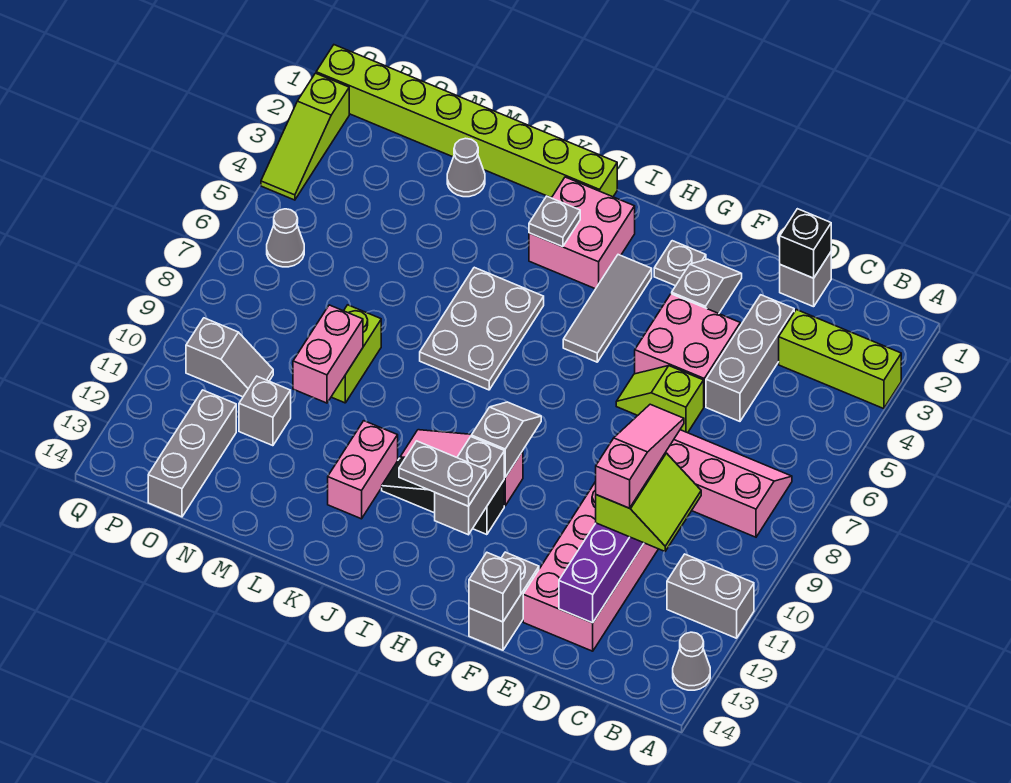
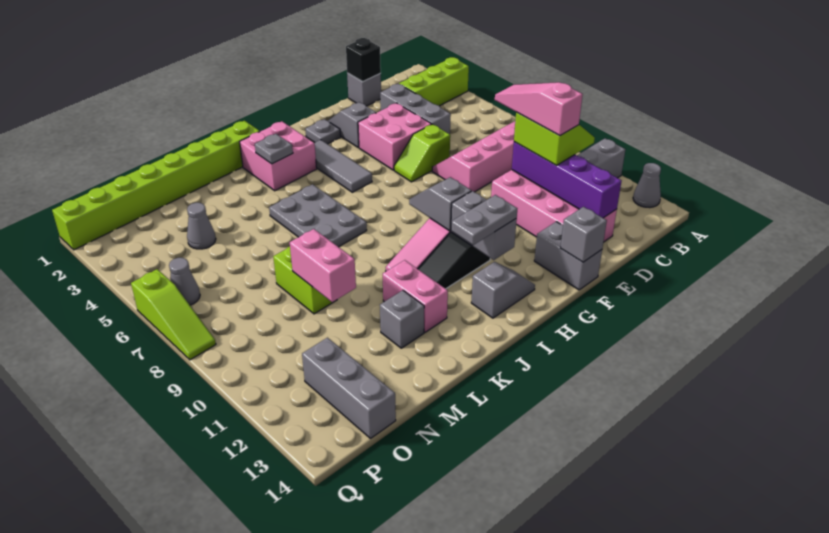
grey cone M2 level 1 -> grey cone N4 level 1
grey brick N11 level 1 -> grey brick L12 level 1
grey slope O10:P10 level 1 top P -> grey slope H13:I13 level 1 top I
lime slope Q2:Q4 level 1 top 2 -> lime slope Q6:Q8 level 1 top 6

